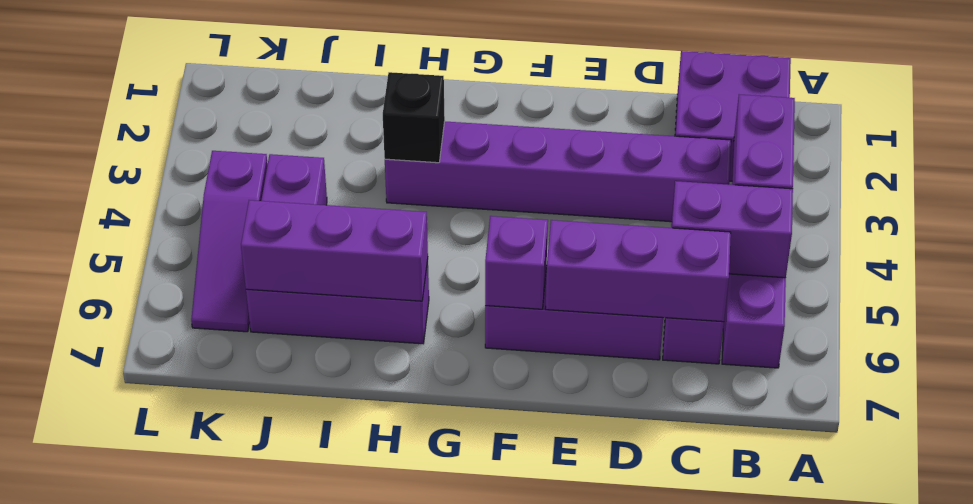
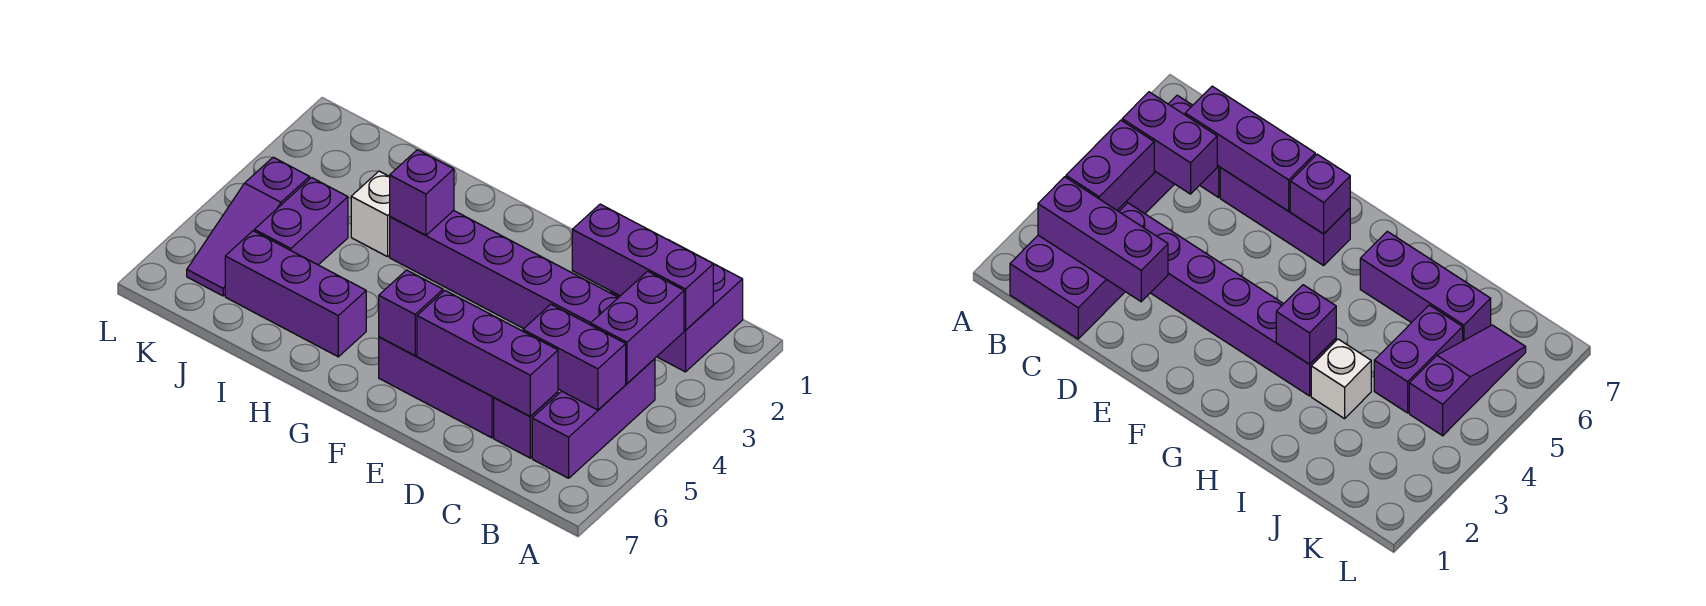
black brick H3 level 2 -> purple brick H3 level 2
purple brick H6:J6 level 2 -> purple brick B2:D2 level 2
none -> white brick I3 level 1

